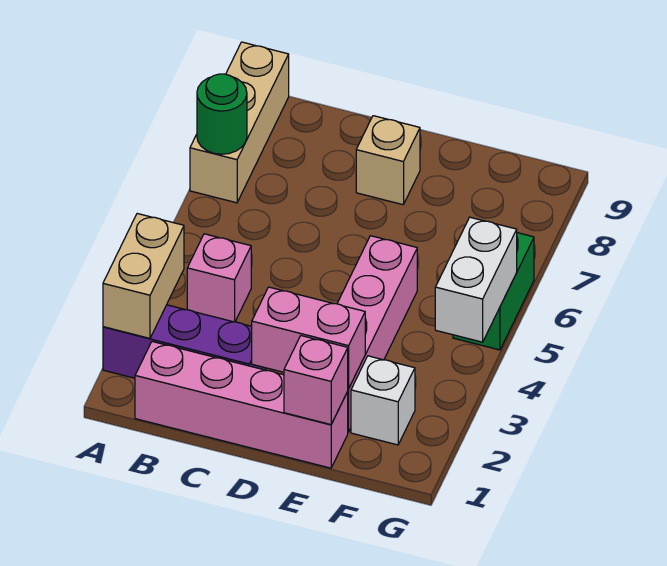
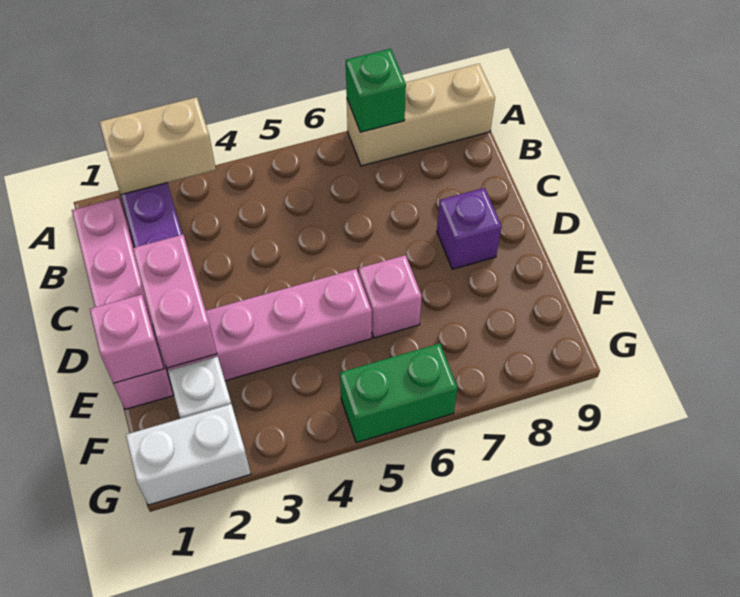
green round brick A7 level 2 -> green brick A7 level 2
pink brick B4 level 1 -> pink brick E6 level 1
tan brick D8 level 1 -> purple brick D8 level 1
white brick G4:G5 level 2 -> white brick G1:G2 level 1

